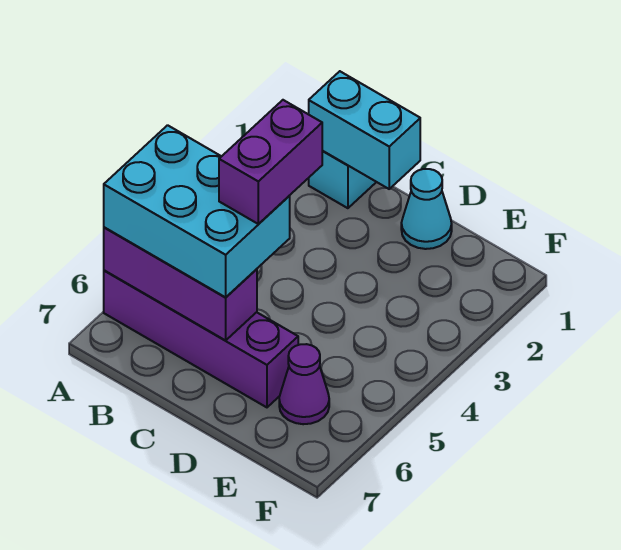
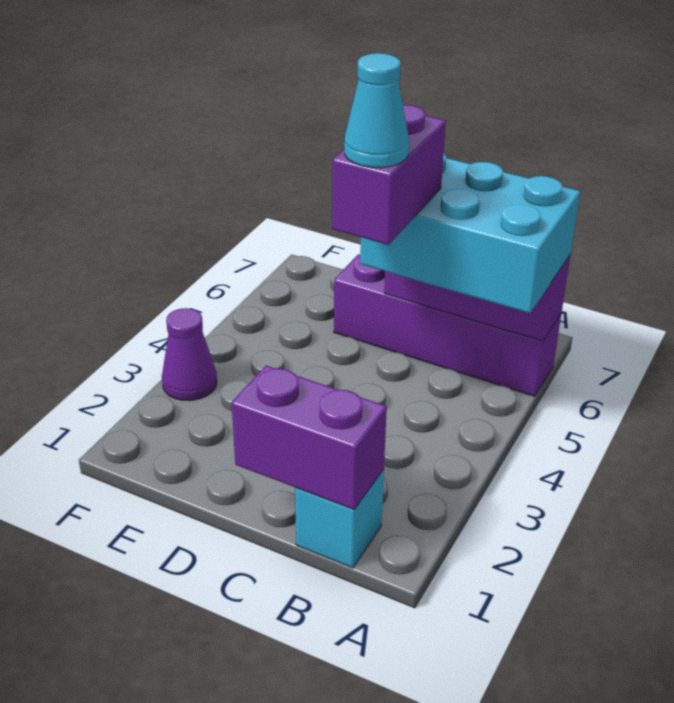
cyan brick B1:C1 level 2 -> purple brick B1:C1 level 2
cyan cone D1 level 1 -> cyan cone C4 level 5
purple cone E6 level 1 -> purple cone F3 level 1

